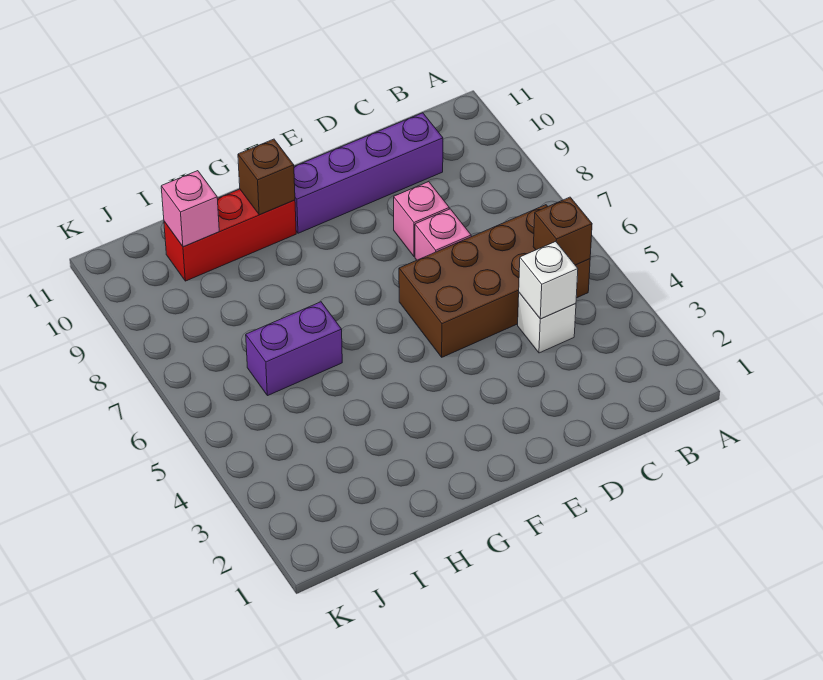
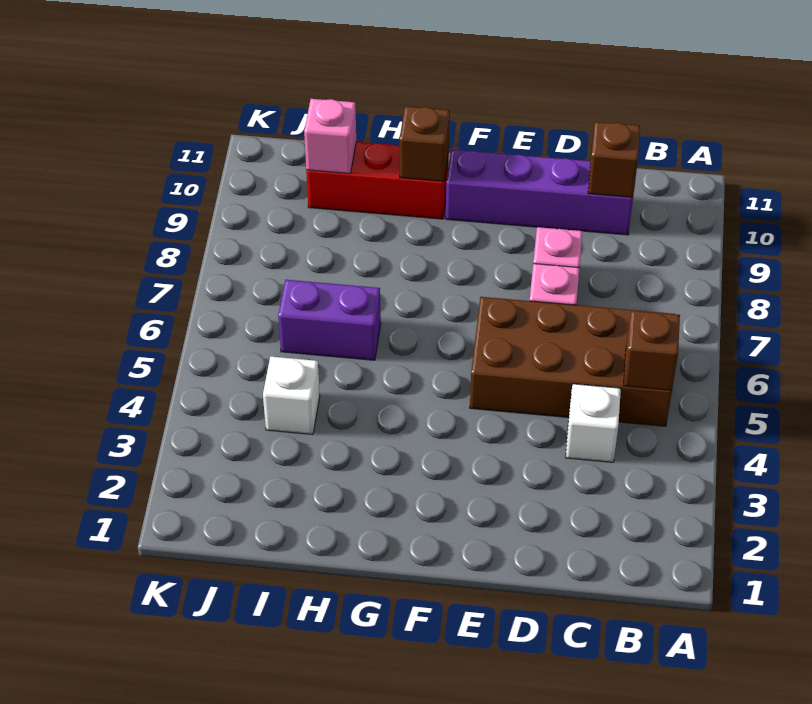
white brick C4 level 2 -> white brick I4 level 1
none -> brown brick C10 level 2

